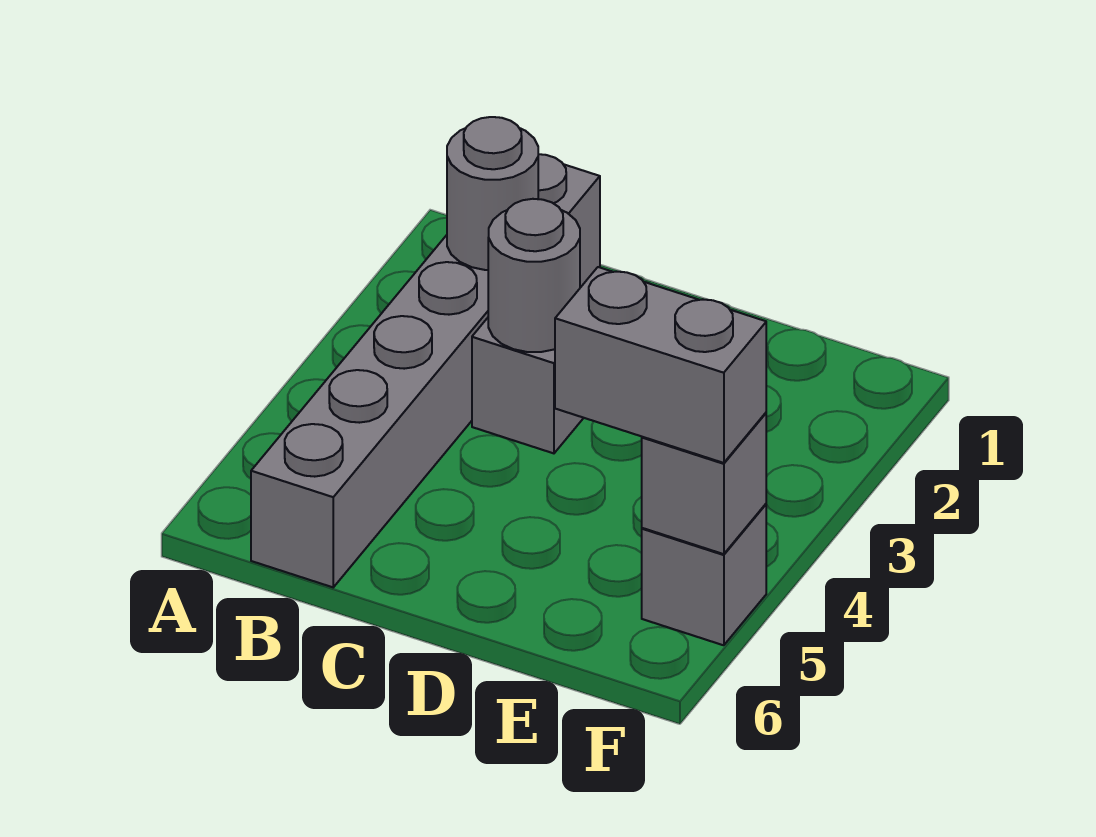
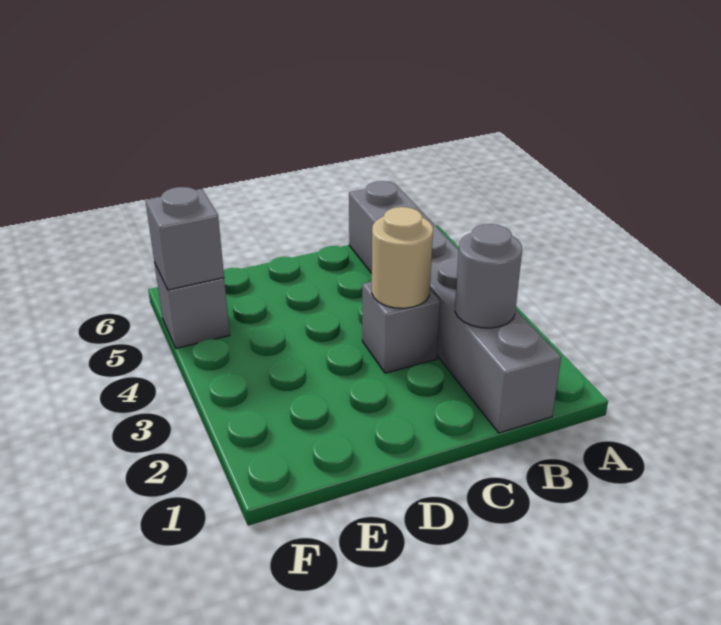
grey round brick C3 level 2 -> tan round brick C3 level 2
grey brick E5:F5 level 3 -> none

